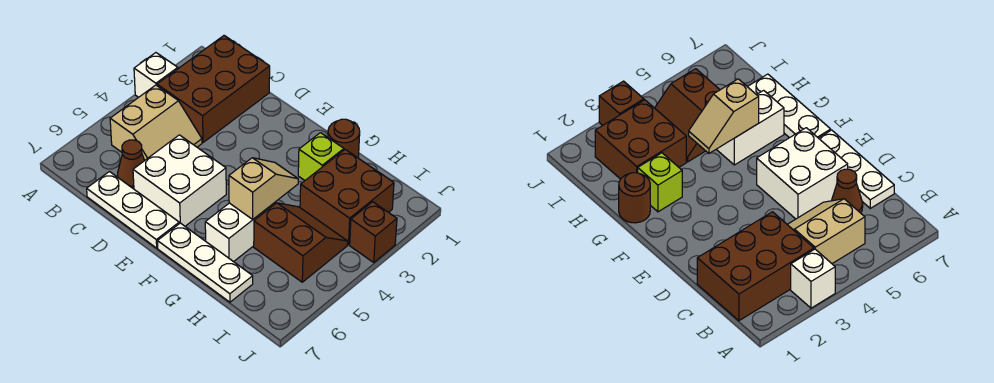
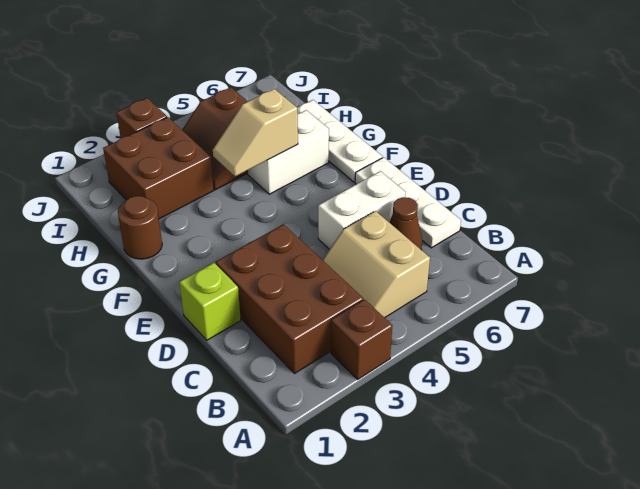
white brick A3 level 1 -> brown brick A3 level 1
brown brick B1:C3 level 1 -> brown brick B2:D3 level 1
tan slope B4:C5 level 1 top B -> tan slope B4:C5 level 1 top 5
white brick D5:E6 level 1 -> white brick D5:D6 level 1
lime brick G2 level 1 -> lime brick D1 level 1

